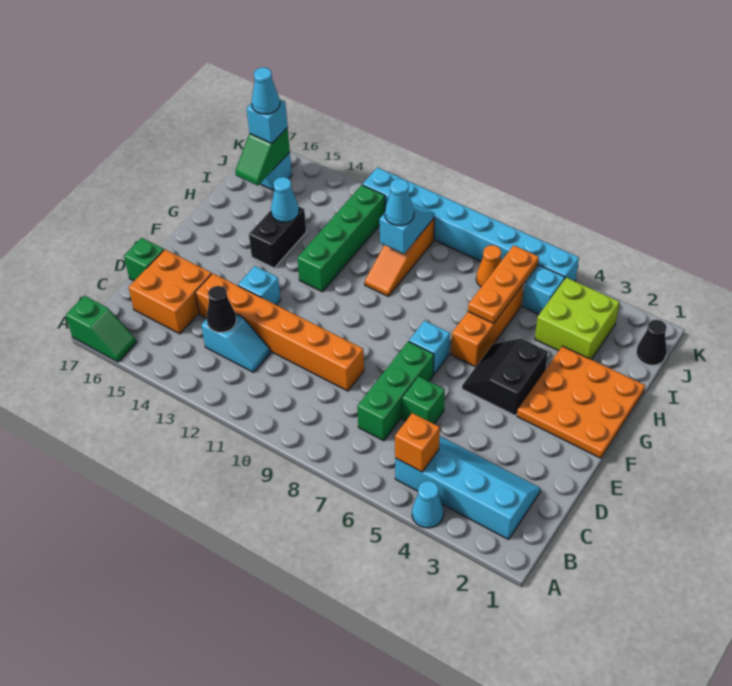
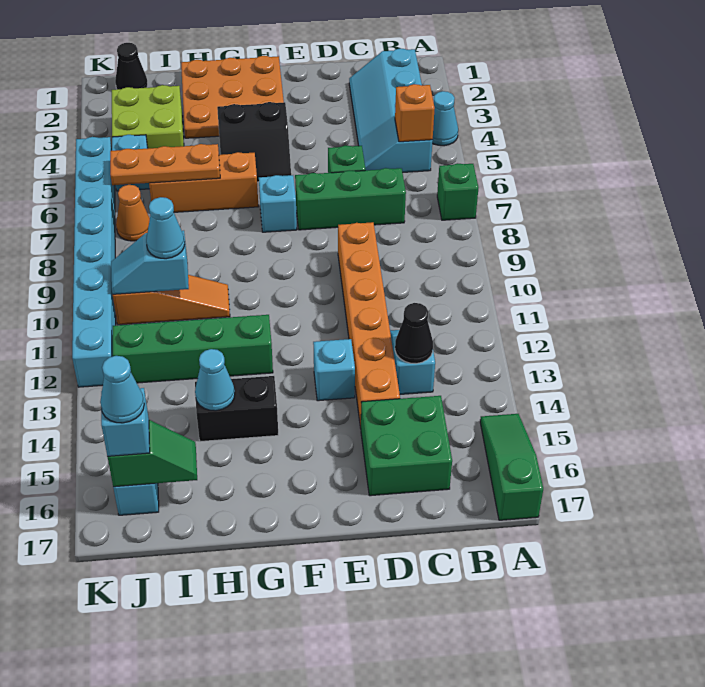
green slope A16:A17 level 1 top 17 -> green slope A15:A17 level 1 top 17
orange brick C15:D16 level 1 -> green brick C15:D16 level 1
green brick D17 level 1 -> green brick A7 level 1

